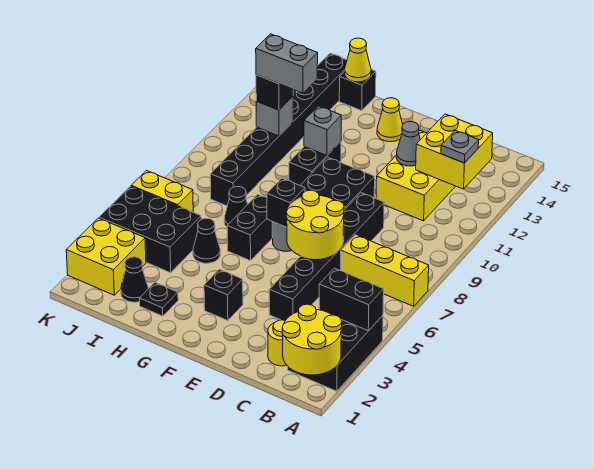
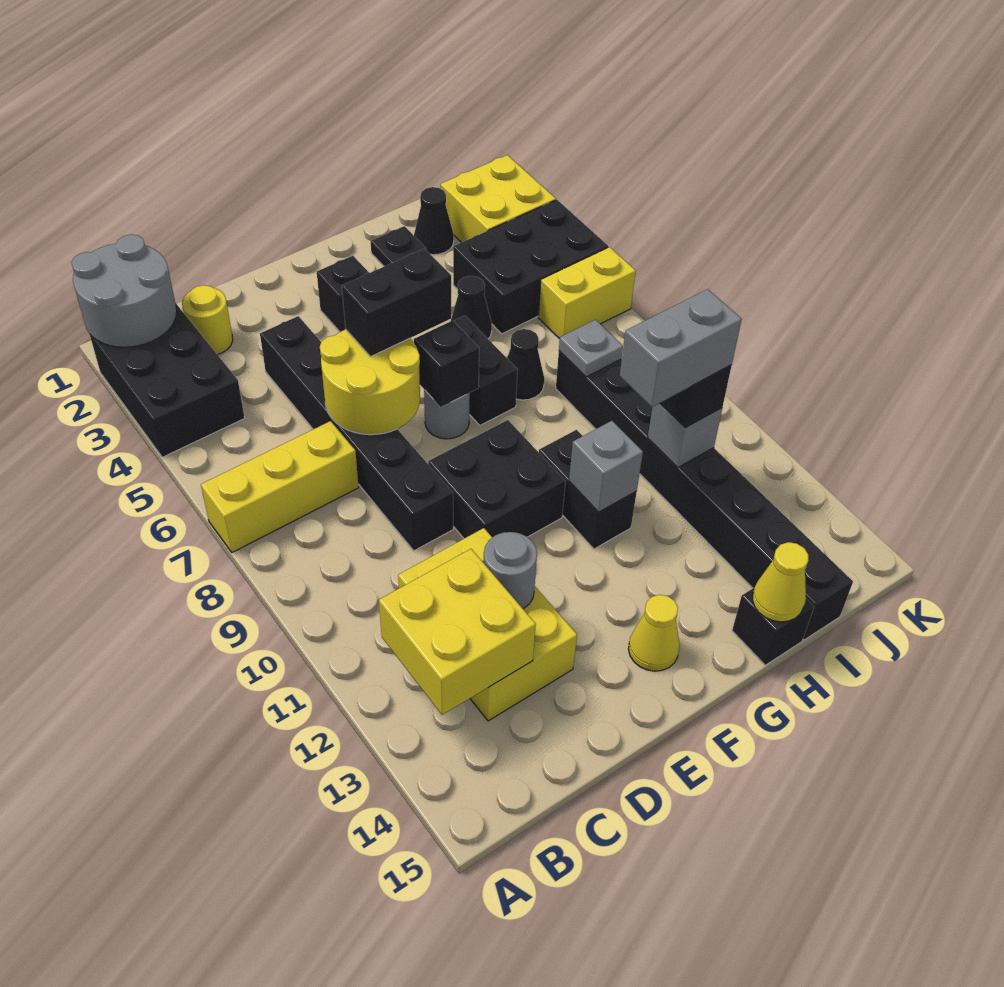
yellow round brick A1:B2 level 2 -> grey round brick A1:B2 level 2
black brick A4:B4 level 2 -> black brick E6:F6 level 3
grey plate B12 level 3 -> grey plate I8 level 2
grey cone D12 level 2 -> grey round brick D12 level 2

